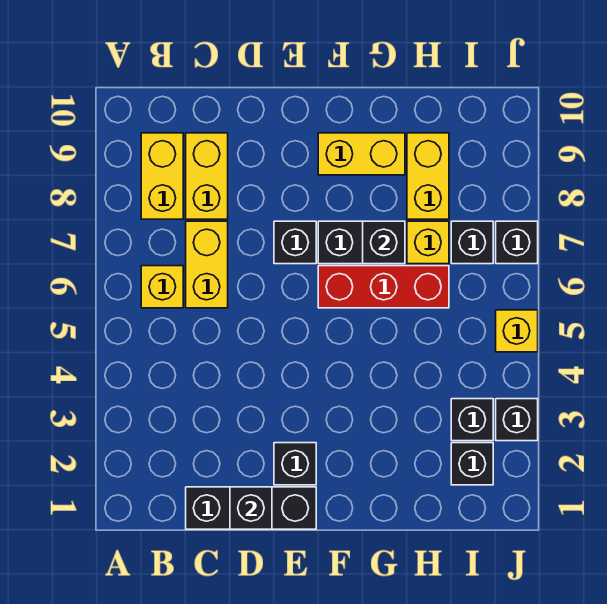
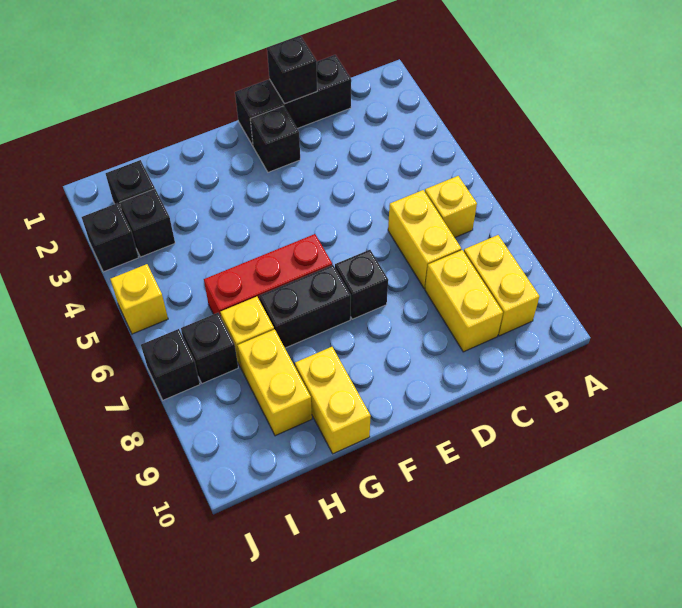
yellow brick F9:G9 level 1 -> yellow brick G9:G10 level 1
black brick G7 level 2 -> none

